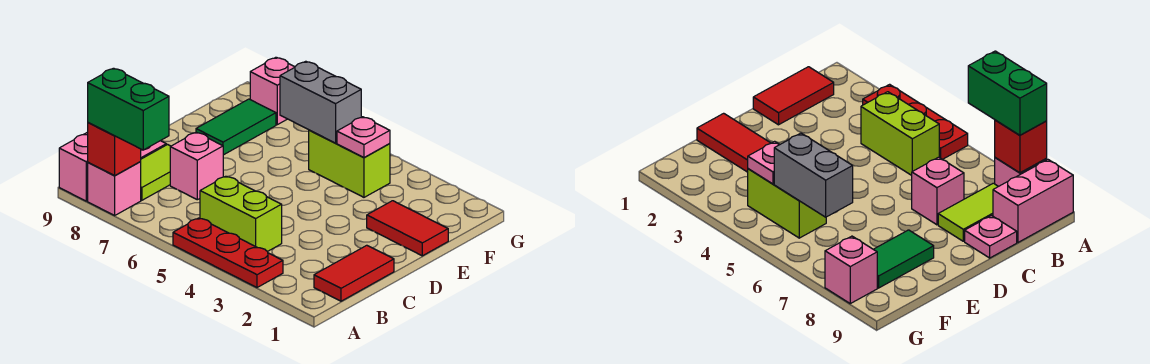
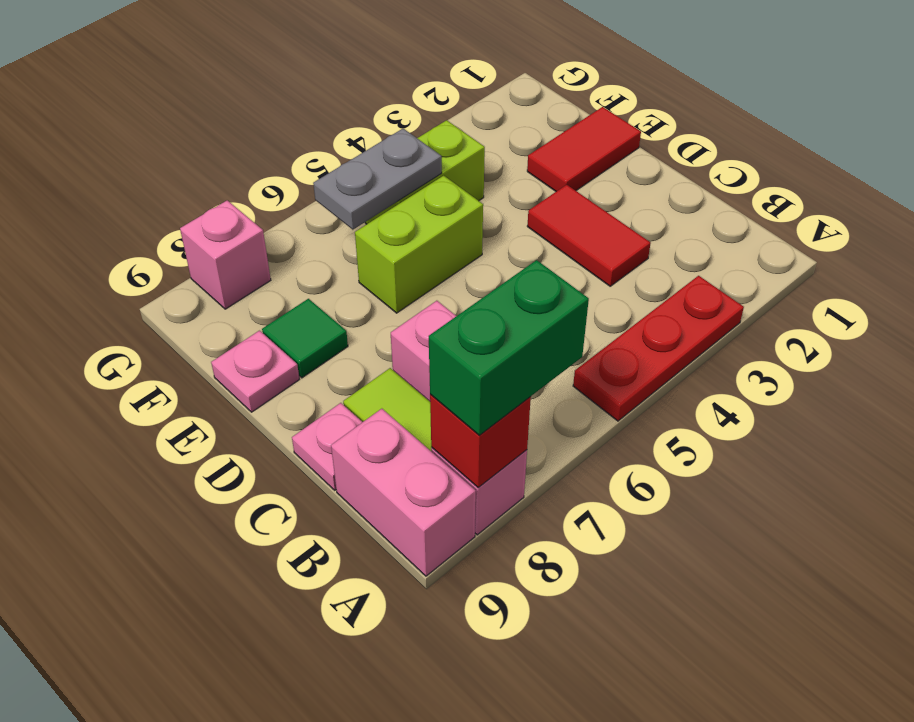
red tile B1:C1 level 1 -> red tile C3:D3 level 1
lime brick B4:B5 level 1 -> lime brick E5:E6 level 1
green tile E8:F8 level 1 -> green tile E8 level 1
pink plate F4 level 2 -> pink plate E9 level 1
grey brick F5:F6 level 2 -> grey plate F5:F6 level 2

